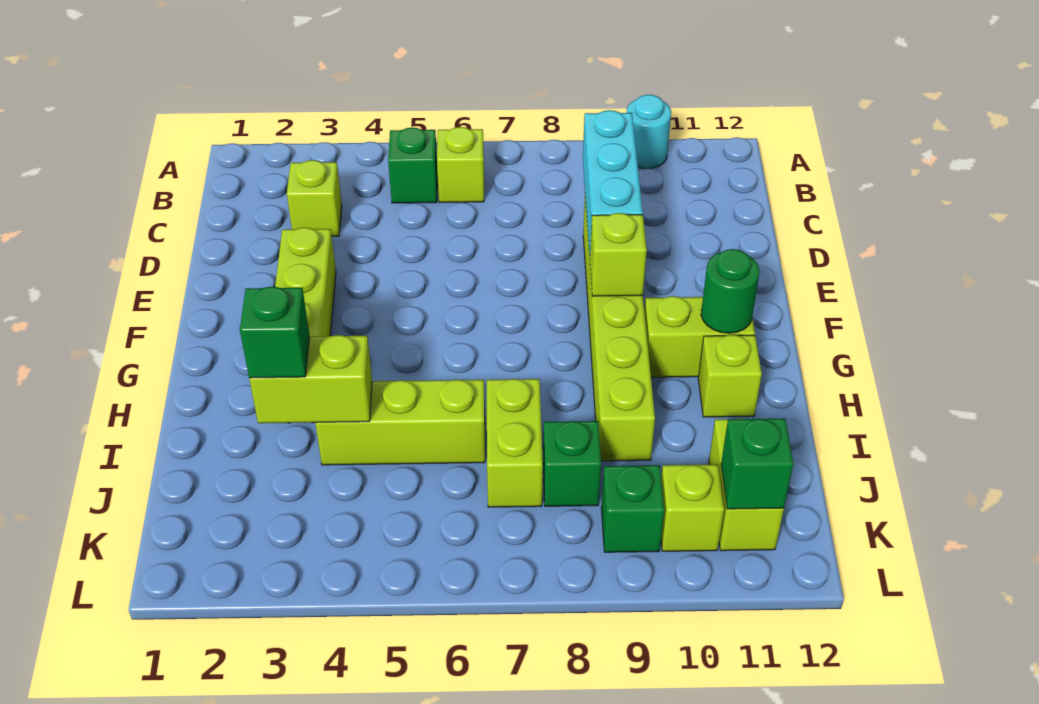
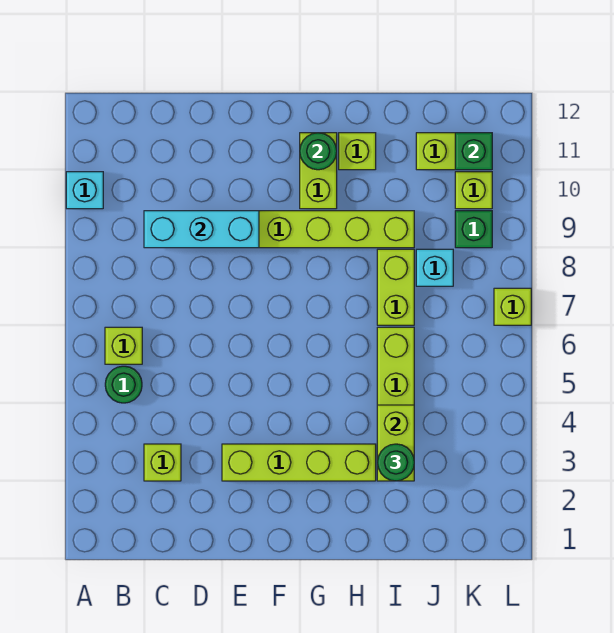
cyan round brick A10 level 1 -> cyan brick A10 level 1
green brick B5 level 1 -> green round brick B5 level 1
lime brick F9 level 2 -> lime brick L7 level 1
green brick I3 level 3 -> green round brick I3 level 3
lime brick I7:J7 level 1 -> lime brick I7:I8 level 1
green brick J8 level 1 -> cyan brick J8 level 1

